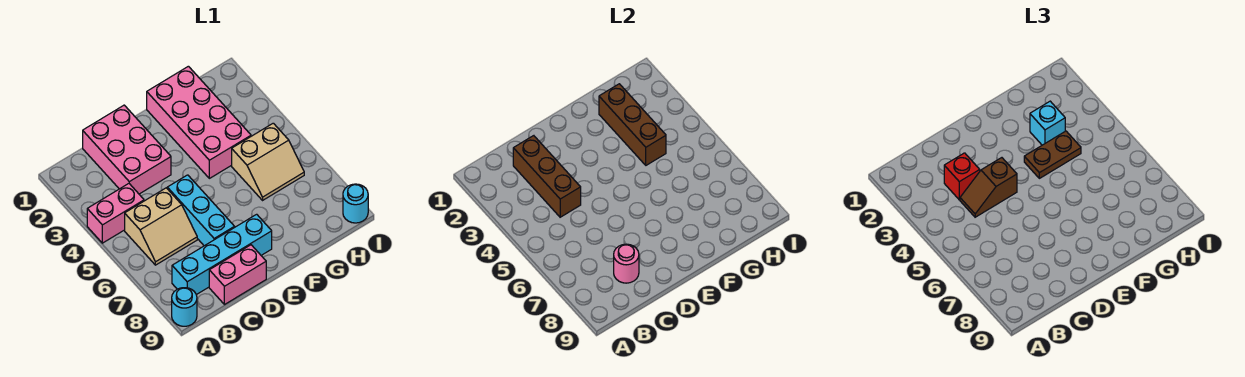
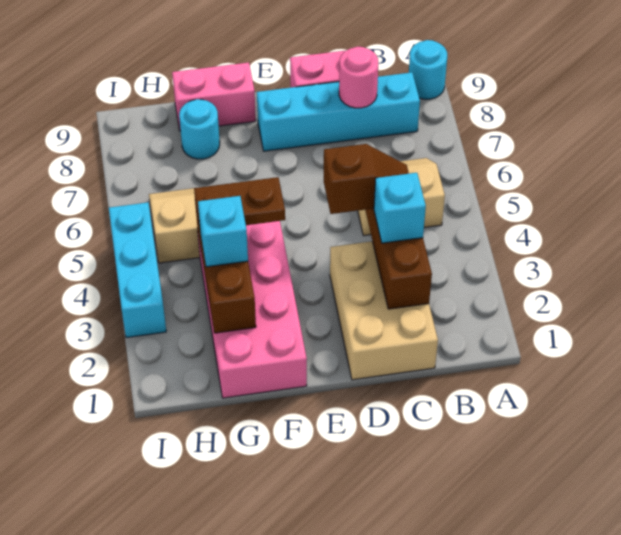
pink brick A4:B4 level 1 -> pink brick F9:G9 level 1
pink brick C1:D3 level 1 -> tan brick C1:D3 level 1
red brick C3 level 3 -> cyan brick C3 level 3
cyan brick D5:D7 level 1 -> cyan brick I3:I5 level 1
cyan round brick I9 level 1 -> cyan round brick G8 level 1

